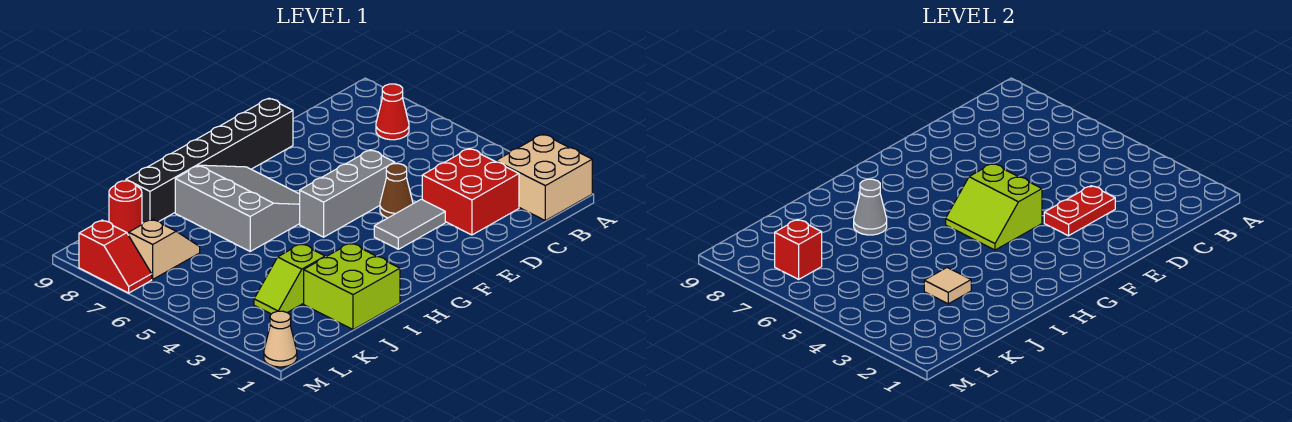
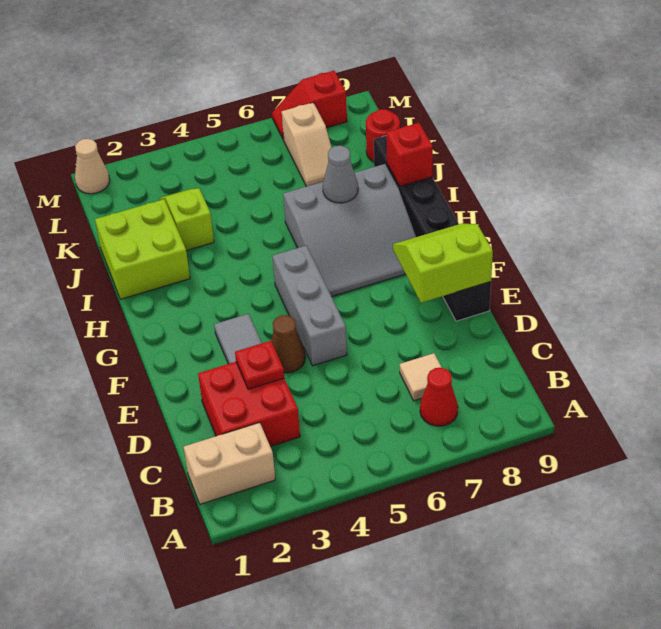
tan brick A1:B2 level 1 -> tan brick B1:B2 level 1
red plate D3:E3 level 2 -> red plate D3 level 2
lime slope F4:G5 level 2 top F -> lime slope E8:F9 level 2 top E
tan tile J3 level 2 -> tan tile C7 level 1
red brick L7 level 2 -> red brick I9 level 2

